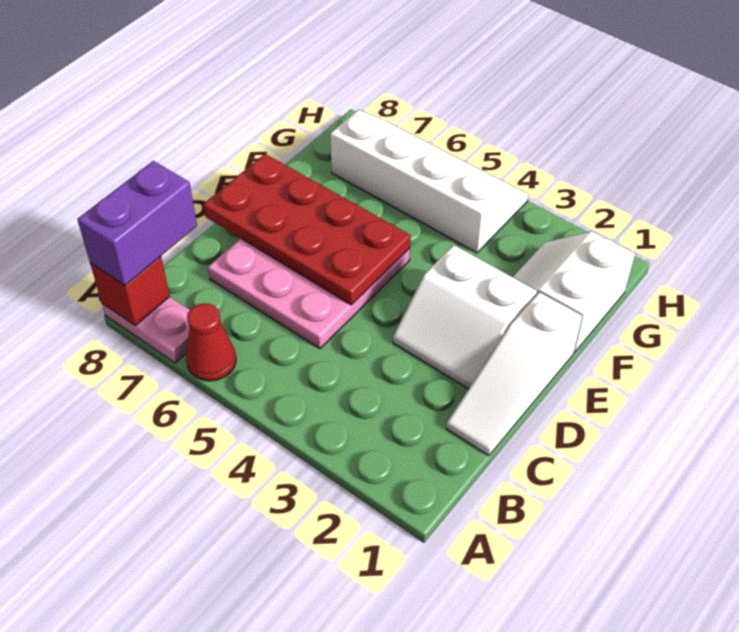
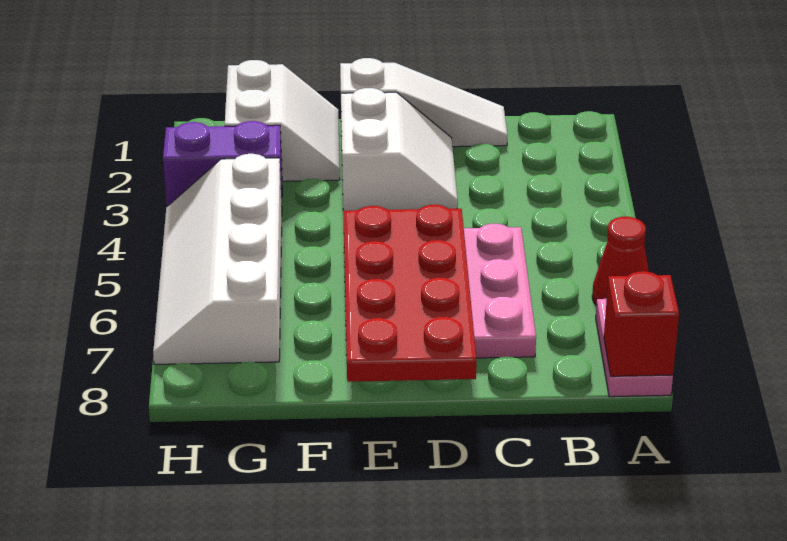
purple brick A8:B8 level 3 -> purple brick G3:H3 level 1
white slope F1:G2 level 1 top 1 -> white slope F1:G2 level 1 top G

